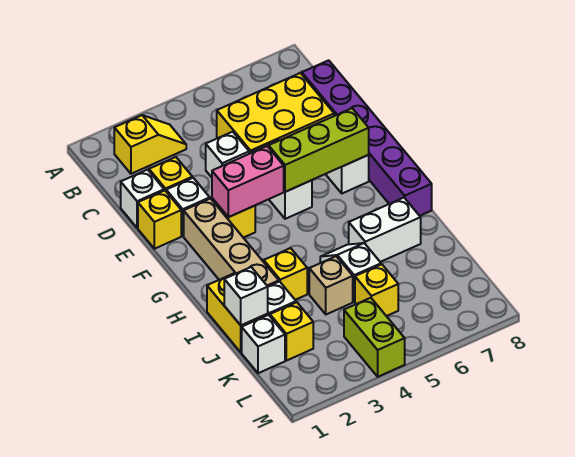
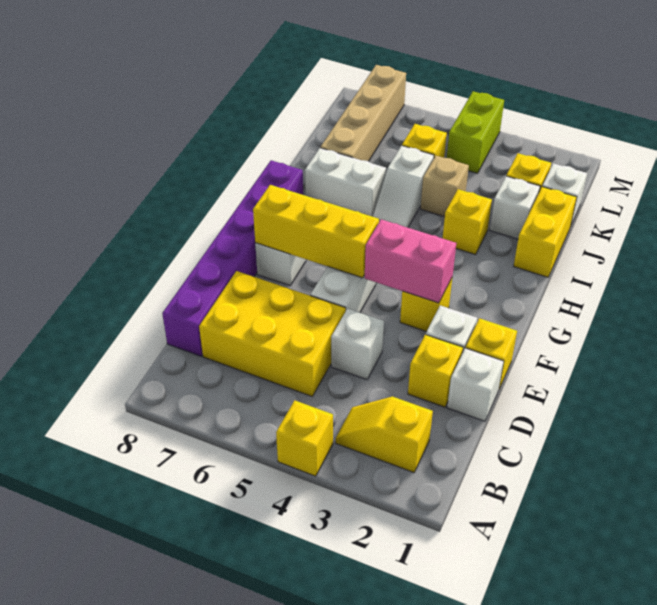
none -> yellow brick A4 level 1
tan brick F2:I2 level 1 -> tan brick J7:M7 level 1
lime brick F5:F7 level 2 -> yellow brick F5:F7 level 2
white brick J1 level 2 -> none

